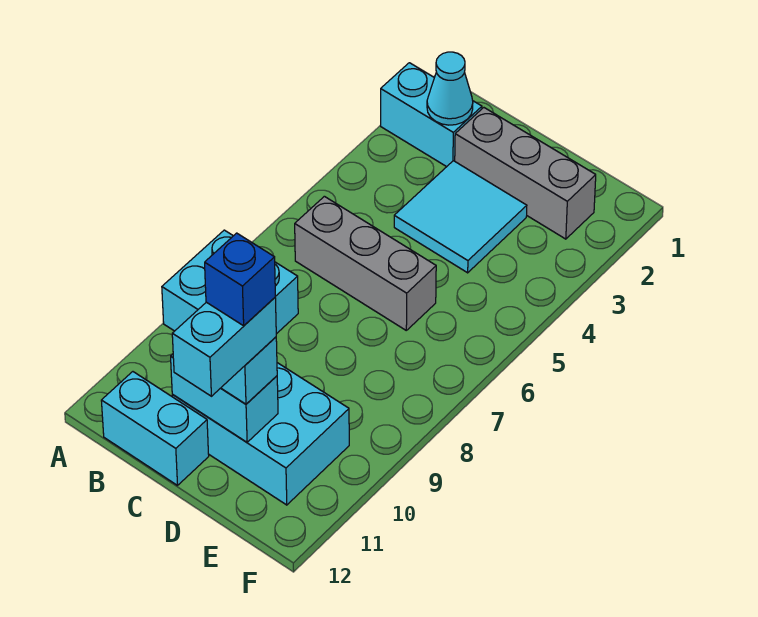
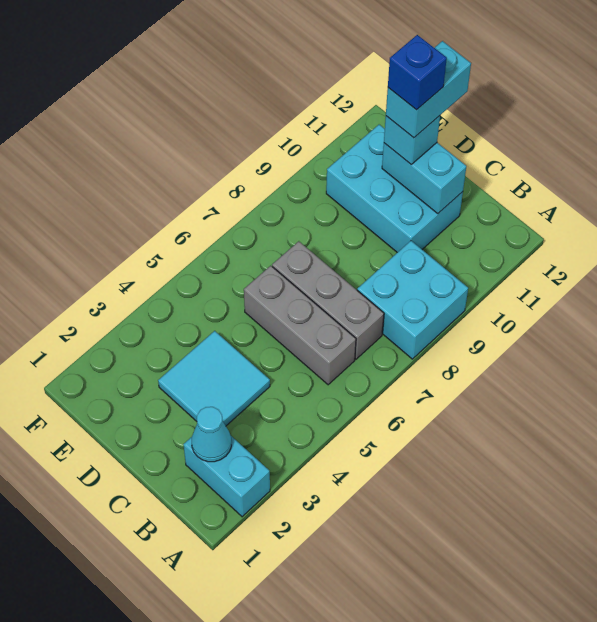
cyan brick B12:C12 level 1 -> none
grey brick C2:E2 level 1 -> grey brick B7:D7 level 1

